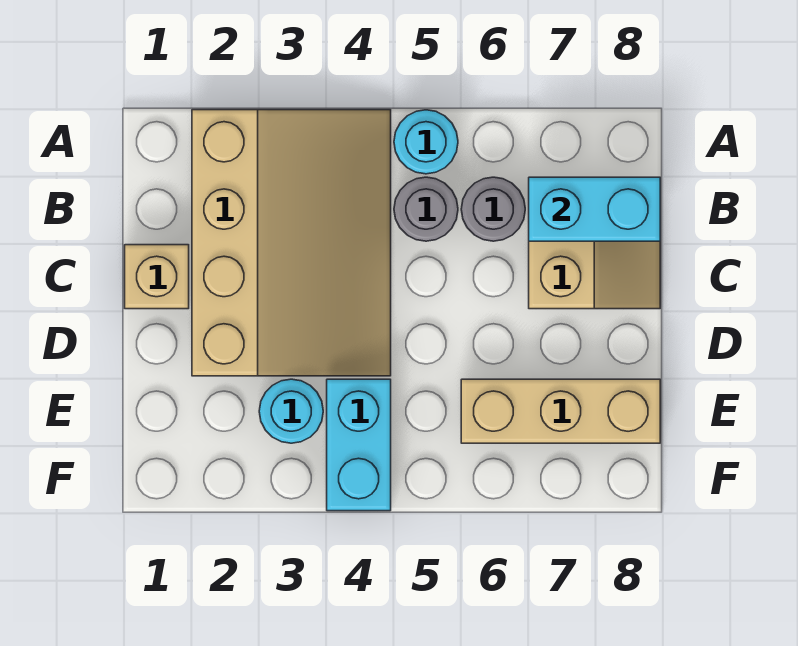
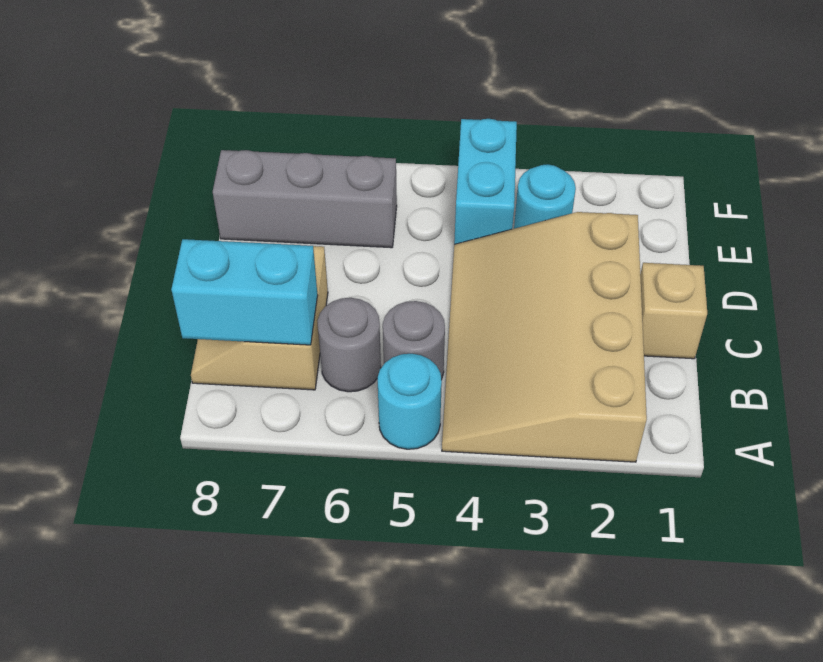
tan brick E6:E8 level 1 -> grey brick E6:E8 level 1

